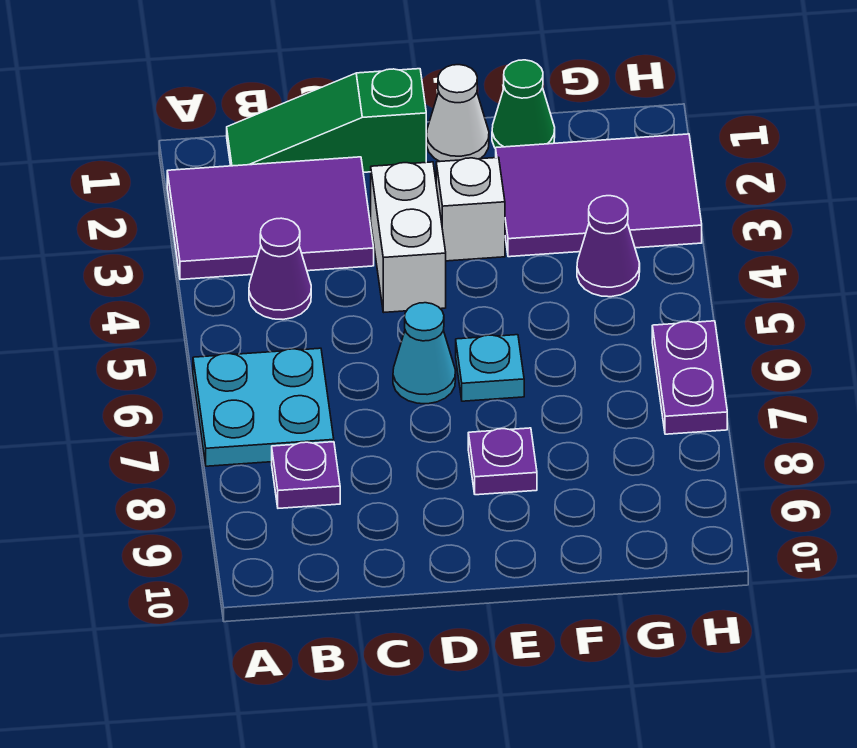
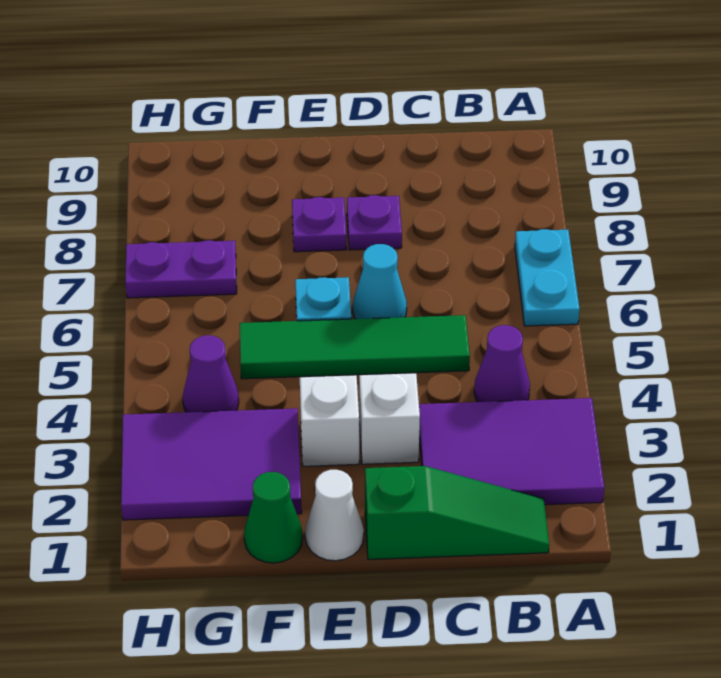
cyan plate A6:B7 level 1 -> cyan plate A6:A7 level 1
purple plate B8 level 1 -> purple plate D8 level 1
none -> green tile C5:F5 level 1
white brick D3:D4 level 1 -> white brick D3 level 1
purple plate H6:H7 level 1 -> purple plate G7:H7 level 1

